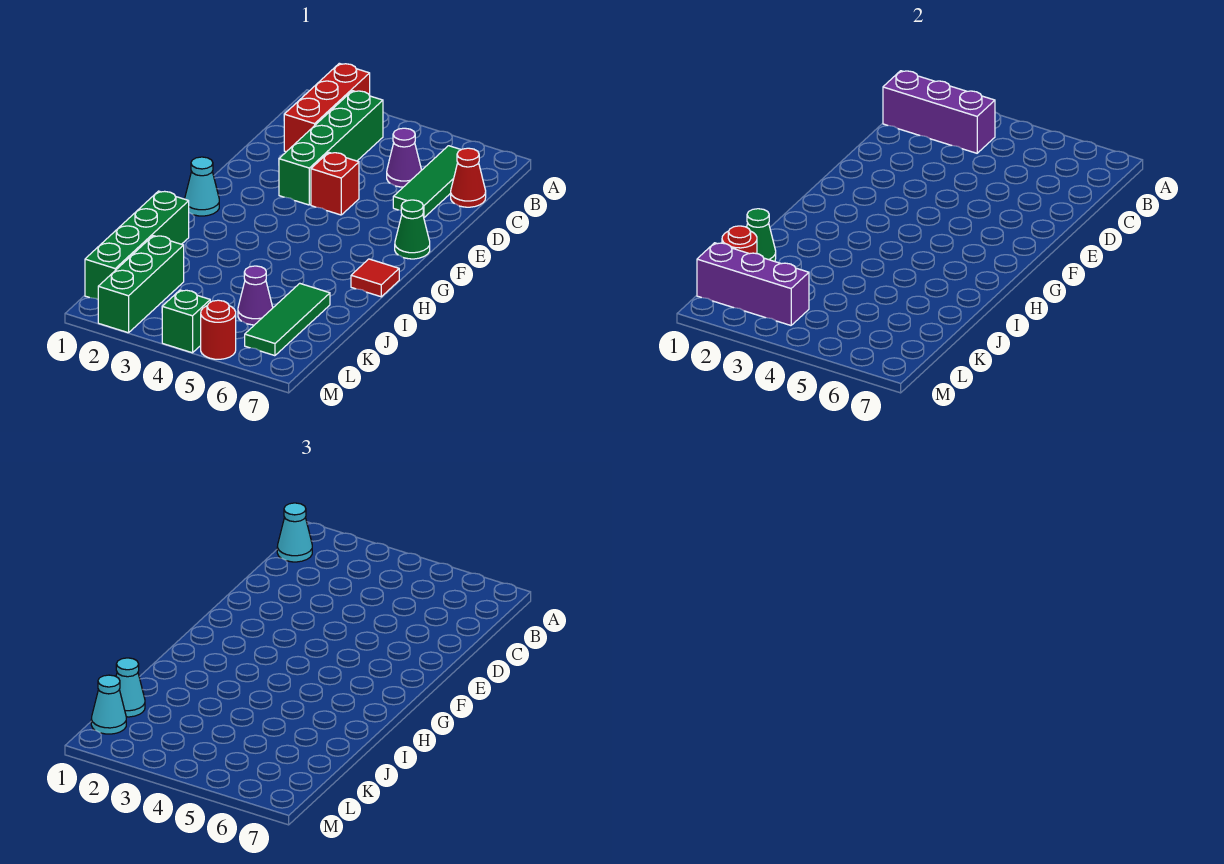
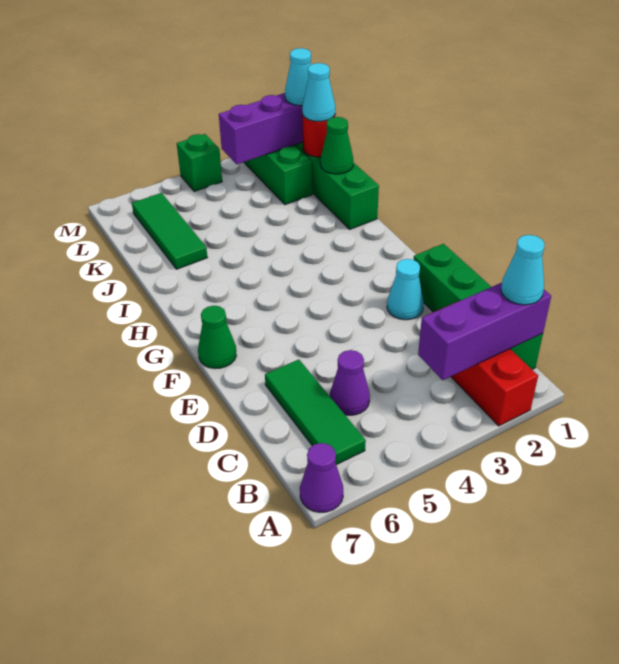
green brick B3:E3 level 1 -> green brick B1:E1 level 1
red cone C7 level 1 -> none
red brick E4 level 1 -> none
cyan cone G1 level 1 -> cyan cone E2 level 1
red tile H7 level 1 -> none
purple cone K5 level 1 -> purple cone A7 level 1
red round brick M5 level 1 -> none

